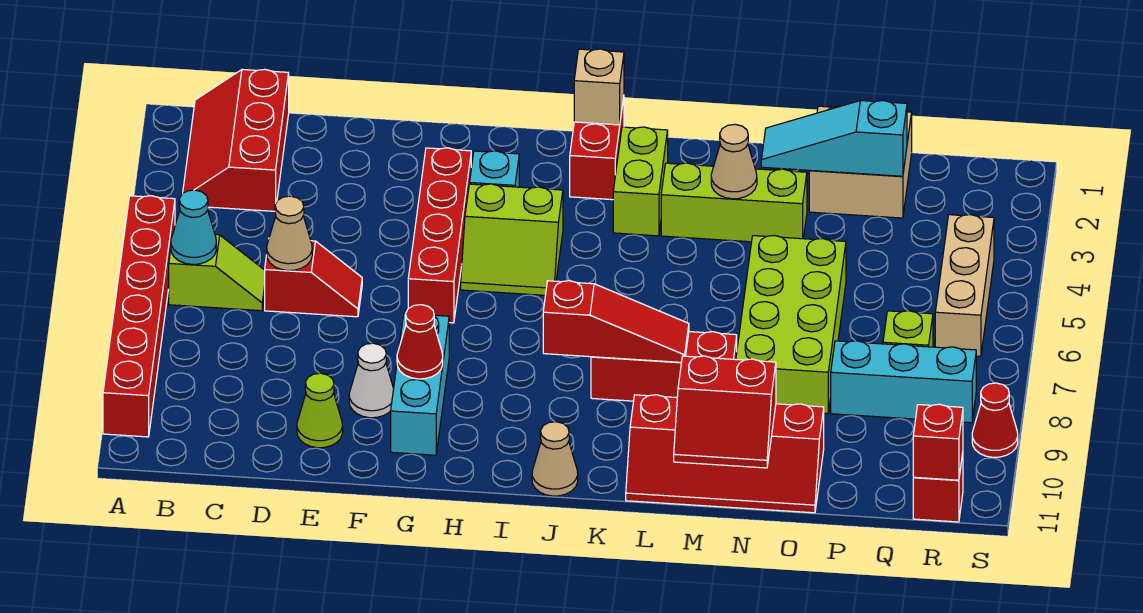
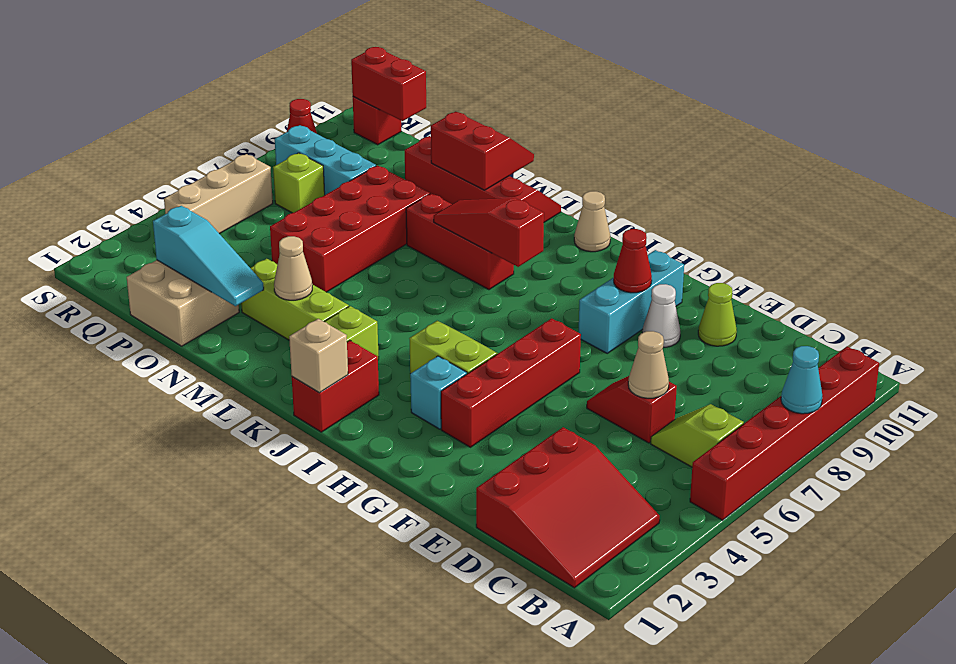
red slope B1:C3 level 1 top C -> red slope B1:D3 level 1 top D
cyan cone B6 level 2 -> cyan cone A8 level 2
lime brick N5:O8 level 1 -> red brick N5:O8 level 1
red brick R11 level 2 -> red brick Q11:R11 level 2

